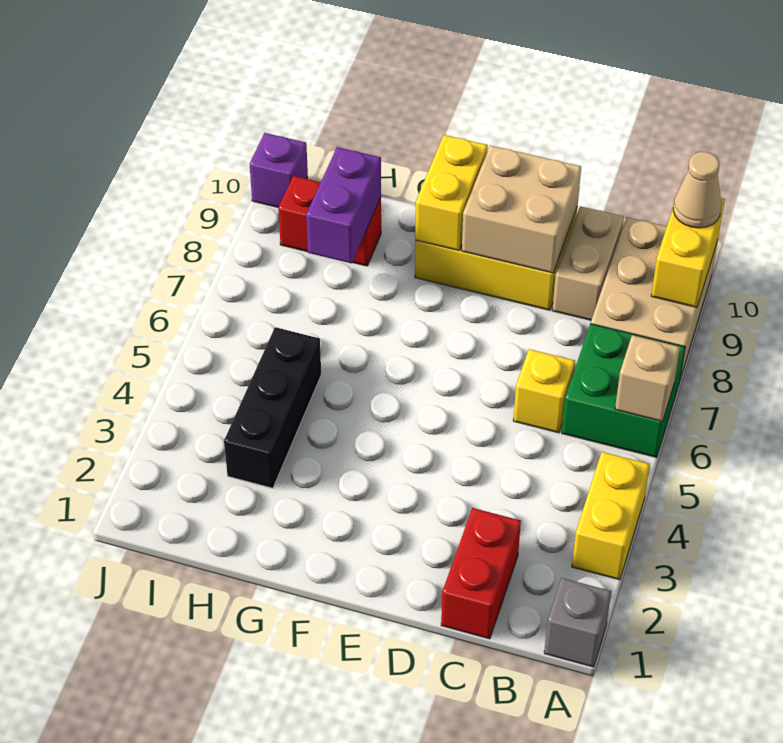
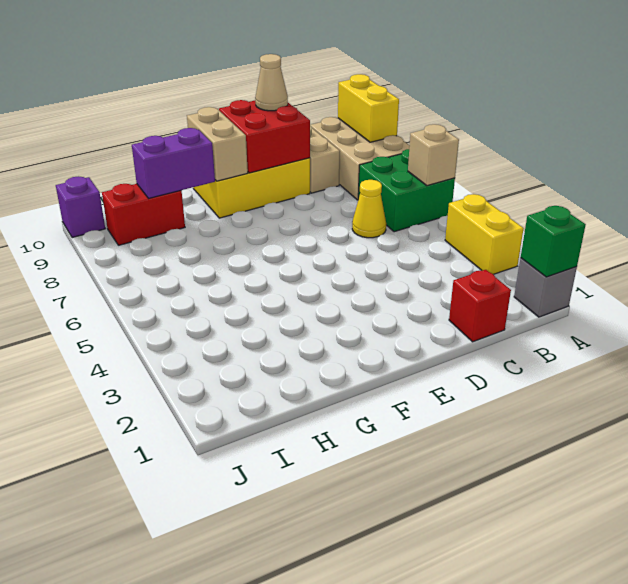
none -> green brick A1 level 2
tan cone A10 level 3 -> tan cone D10 level 3
red brick C1:C2 level 1 -> red brick C1 level 1
yellow brick C6 level 1 -> yellow cone C6 level 1
tan brick D9:E10 level 2 -> red brick D9:E10 level 2
yellow brick F9:F10 level 2 -> tan brick F9:F10 level 2
black brick H3:H5 level 1 -> none
purple brick H8:H9 level 2 -> purple brick G9:H9 level 2

